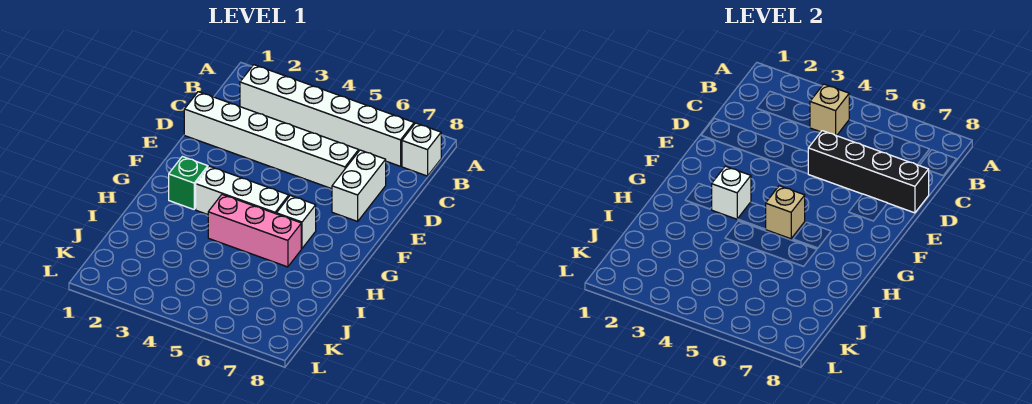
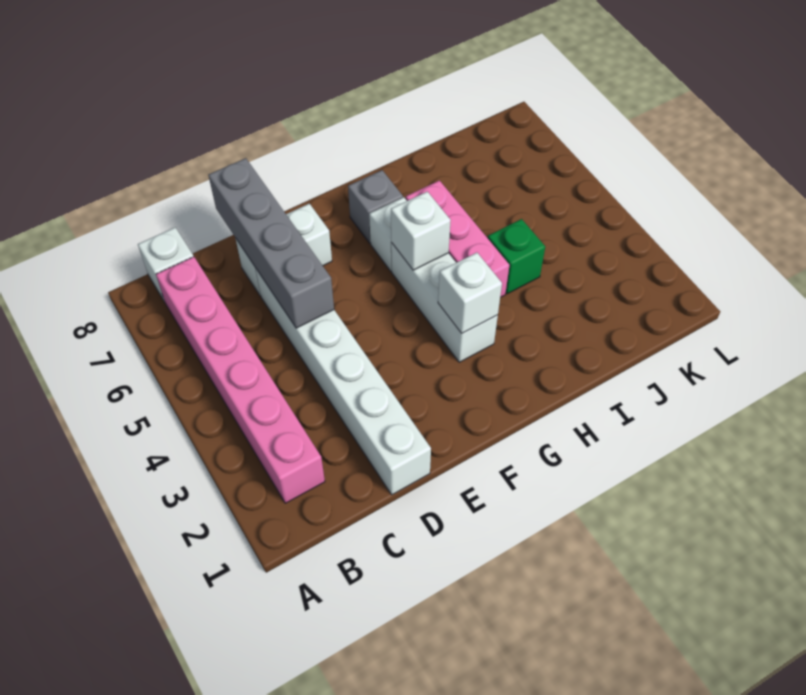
white brick B2:B7 level 1 -> pink brick B2:B7 level 1
tan brick B4 level 2 -> none
black brick D5:D8 level 2 -> grey brick D5:D8 level 2
green brick G2 level 1 -> green brick I4 level 1
tan brick G5 level 2 -> white brick G5 level 2
none -> grey brick G7 level 1

